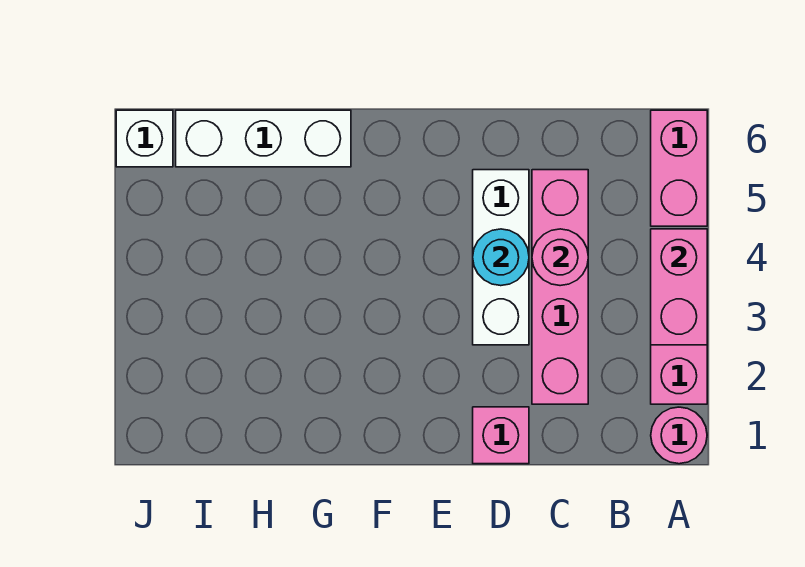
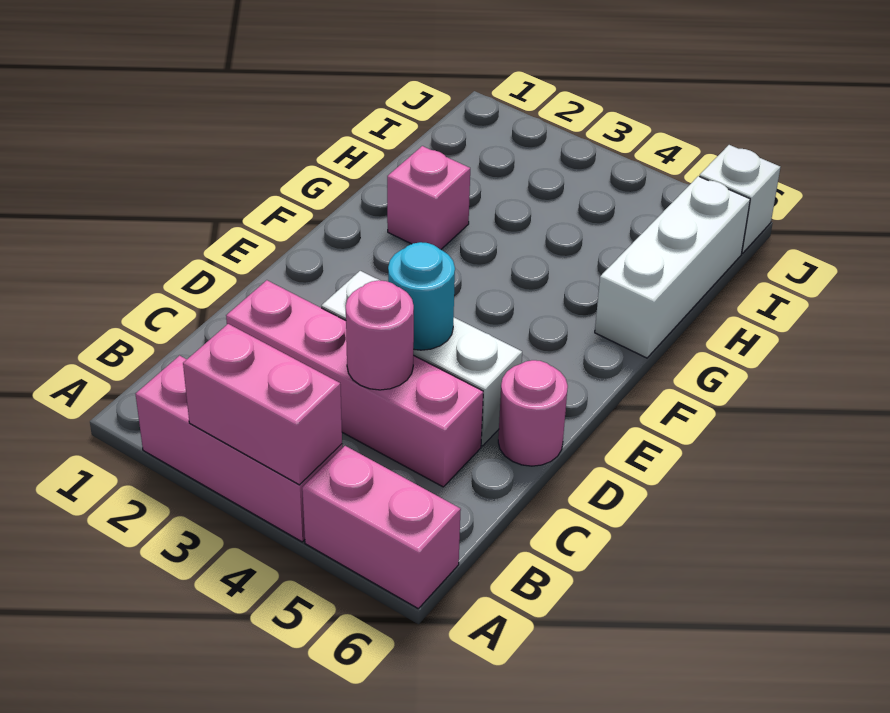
pink round brick A1 level 1 -> pink round brick D6 level 1
pink brick D1 level 1 -> pink brick G2 level 1

